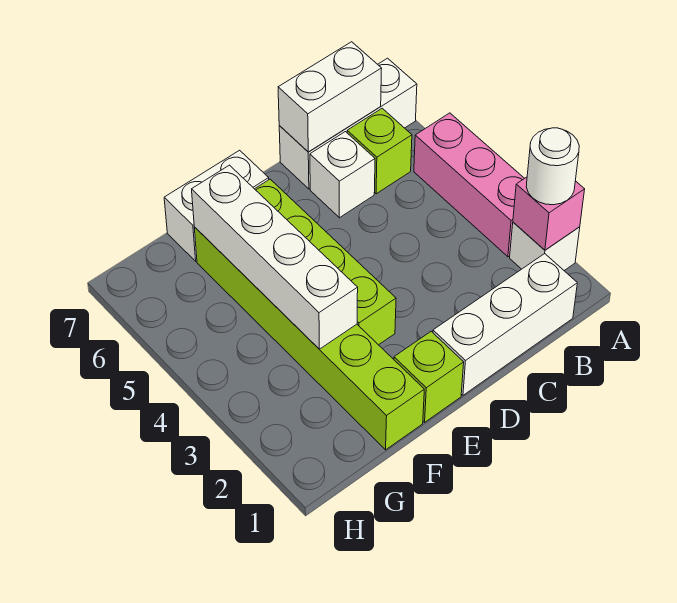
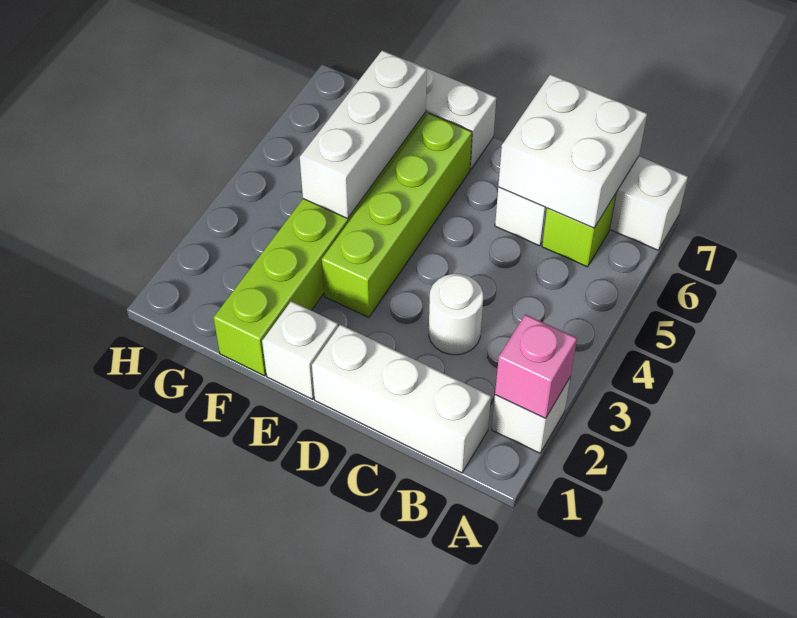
white round brick A2 level 3 -> white round brick C3 level 1
pink brick A3:A5 level 1 -> none
white brick B7:C7 level 2 -> white brick B6:C7 level 2
lime brick E1 level 1 -> white brick E1 level 1
white brick F3:F6 level 2 -> white brick F4:F6 level 2

